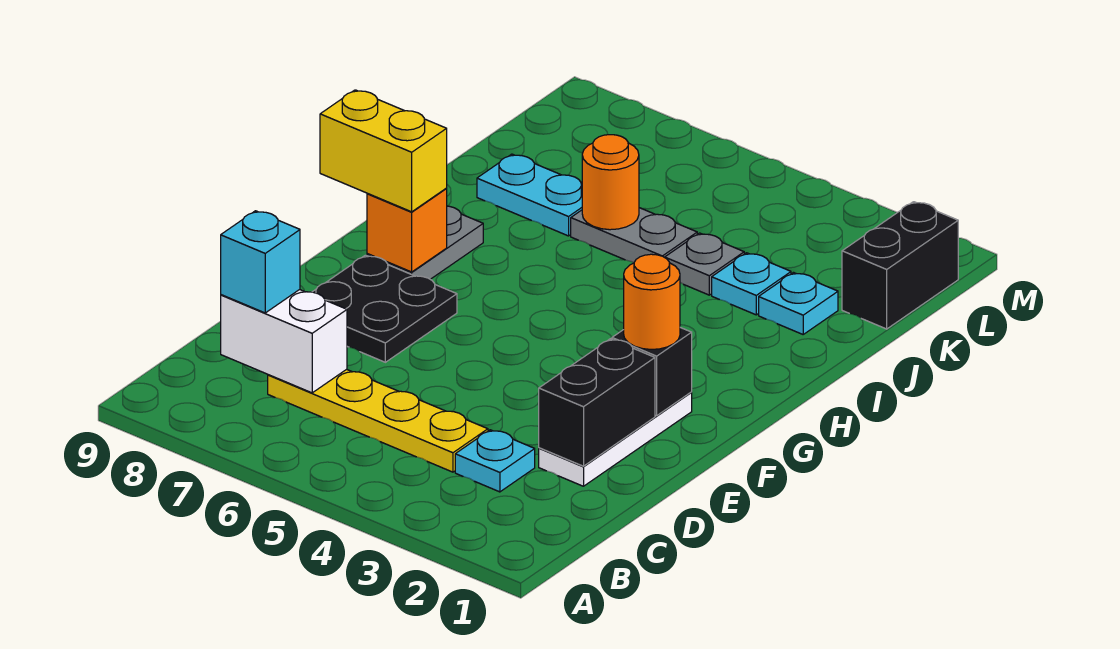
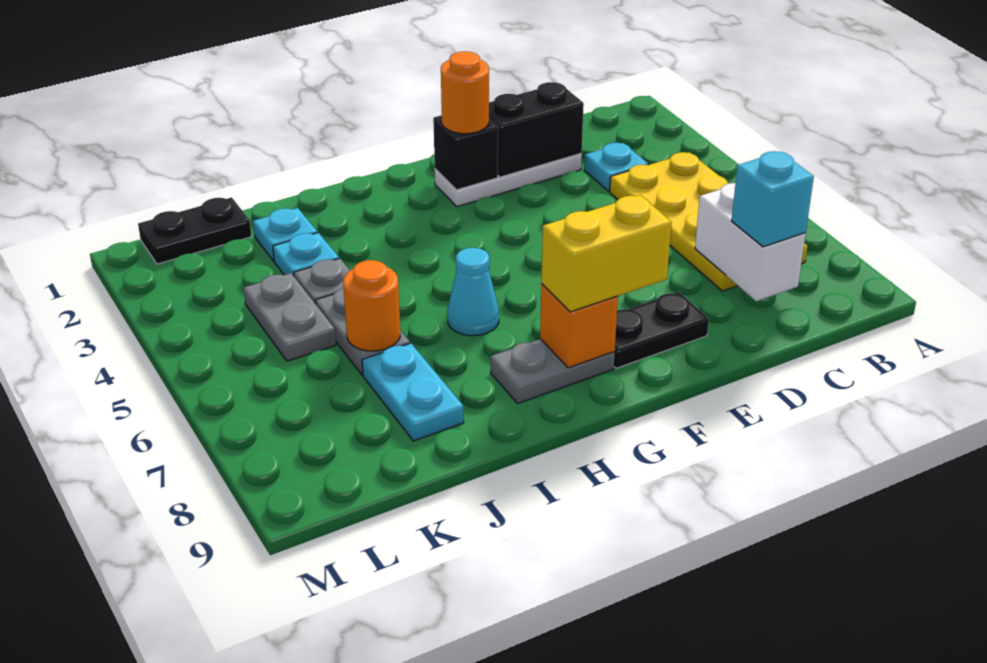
yellow plate C4:C7 level 1 -> yellow plate B4:C7 level 1
black plate E7:F8 level 1 -> black plate E8:F8 level 1
yellow brick G8:G9 level 3 -> yellow brick F8:G8 level 3
none -> cyan cone H6 level 1
black brick K1:L1 level 1 -> black plate K1:L1 level 1
none -> grey plate K4:K5 level 1

